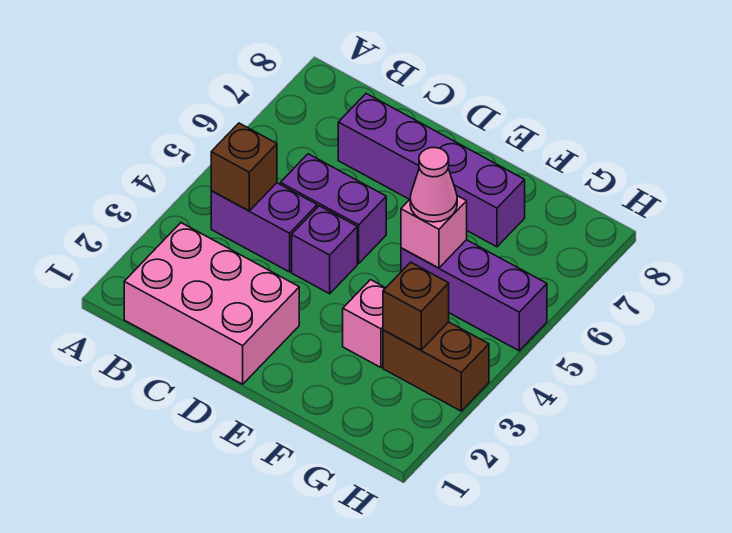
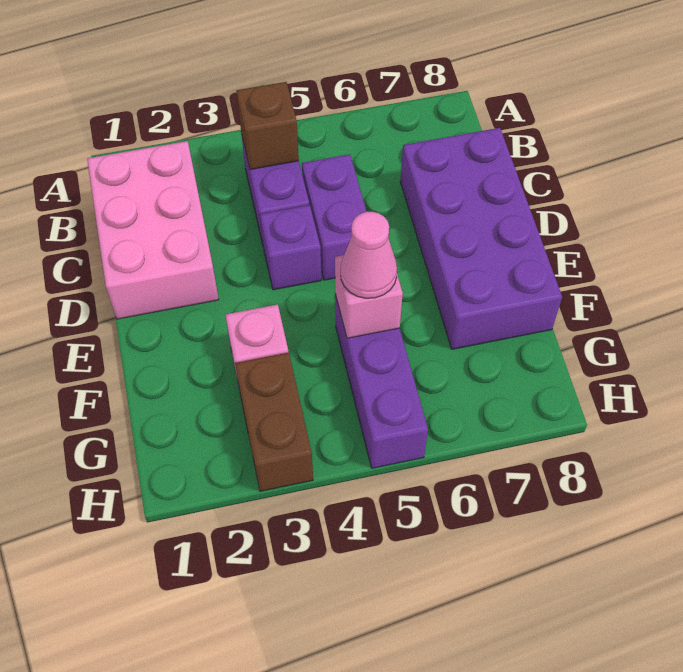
purple brick C7:F7 level 1 -> purple brick C7:F8 level 1
brown brick G3 level 2 -> none

